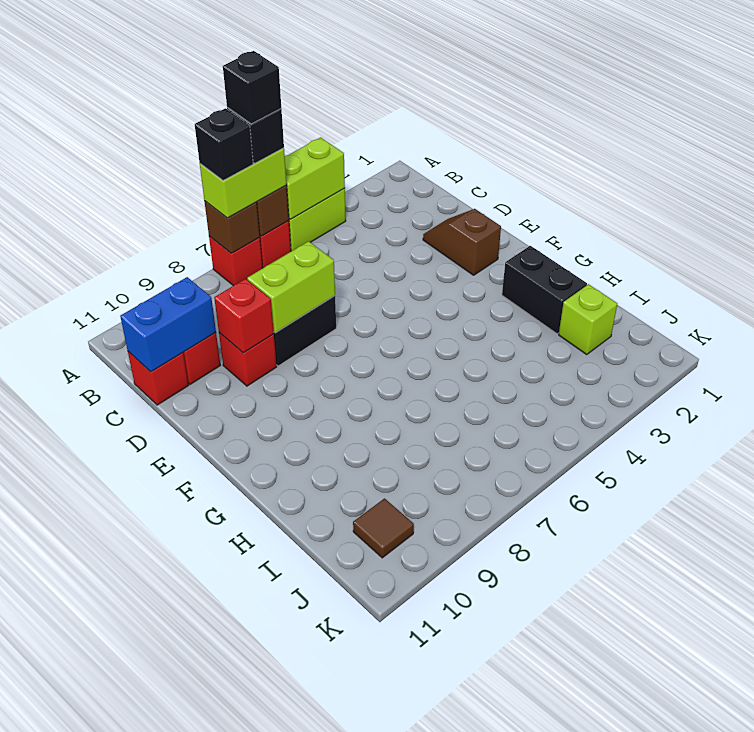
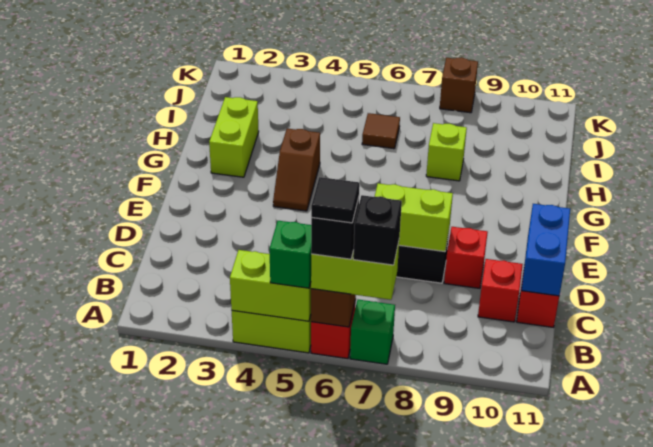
none -> green brick A5 level 3
black brick A6 level 5 -> black tile A6 level 5
red brick A7 level 1 -> green brick A7 level 1
brown brick A7 level 2 -> brown brick K8 level 1
blue brick C10:C11 level 2 -> blue brick C11:D11 level 2
brown slope D2:E2 level 1 top E -> brown slope F4:G4 level 1 top G
red brick D9 level 2 -> none
black brick G2:H2 level 1 -> lime brick G2:H2 level 1
lime brick I2 level 1 -> lime brick H8 level 1
brown tile J10 level 1 -> brown tile I6 level 1

